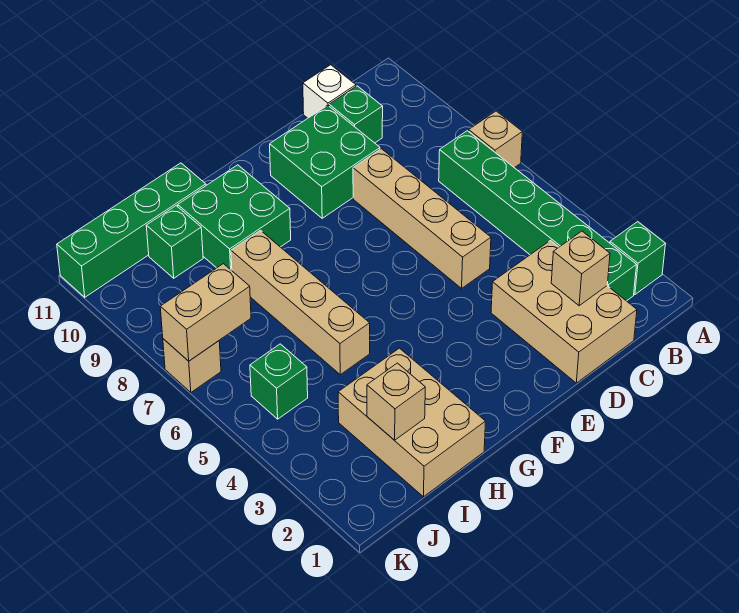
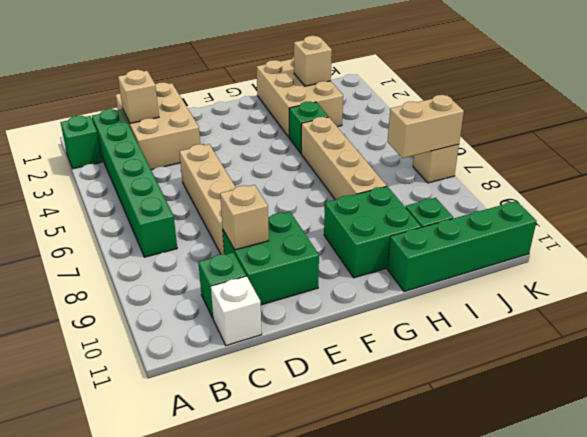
tan brick A7 level 1 -> tan brick D9 level 2
green brick J5 level 1 -> green brick H4 level 1

